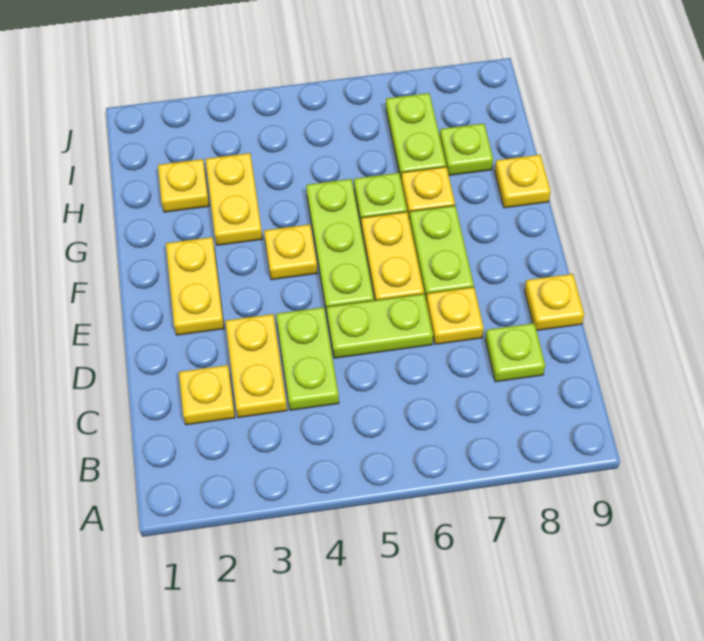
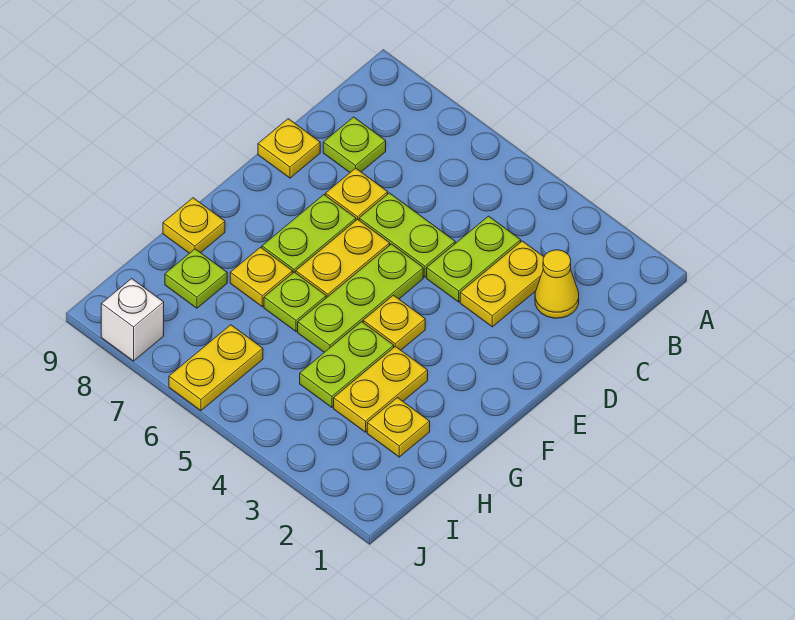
yellow plate C2 level 1 -> yellow cone C2 level 1
yellow plate E2:F2 level 1 -> yellow plate I6:J6 level 1
lime plate H7:I7 level 1 -> lime plate G4:H4 level 1
none -> white brick J8 level 1

